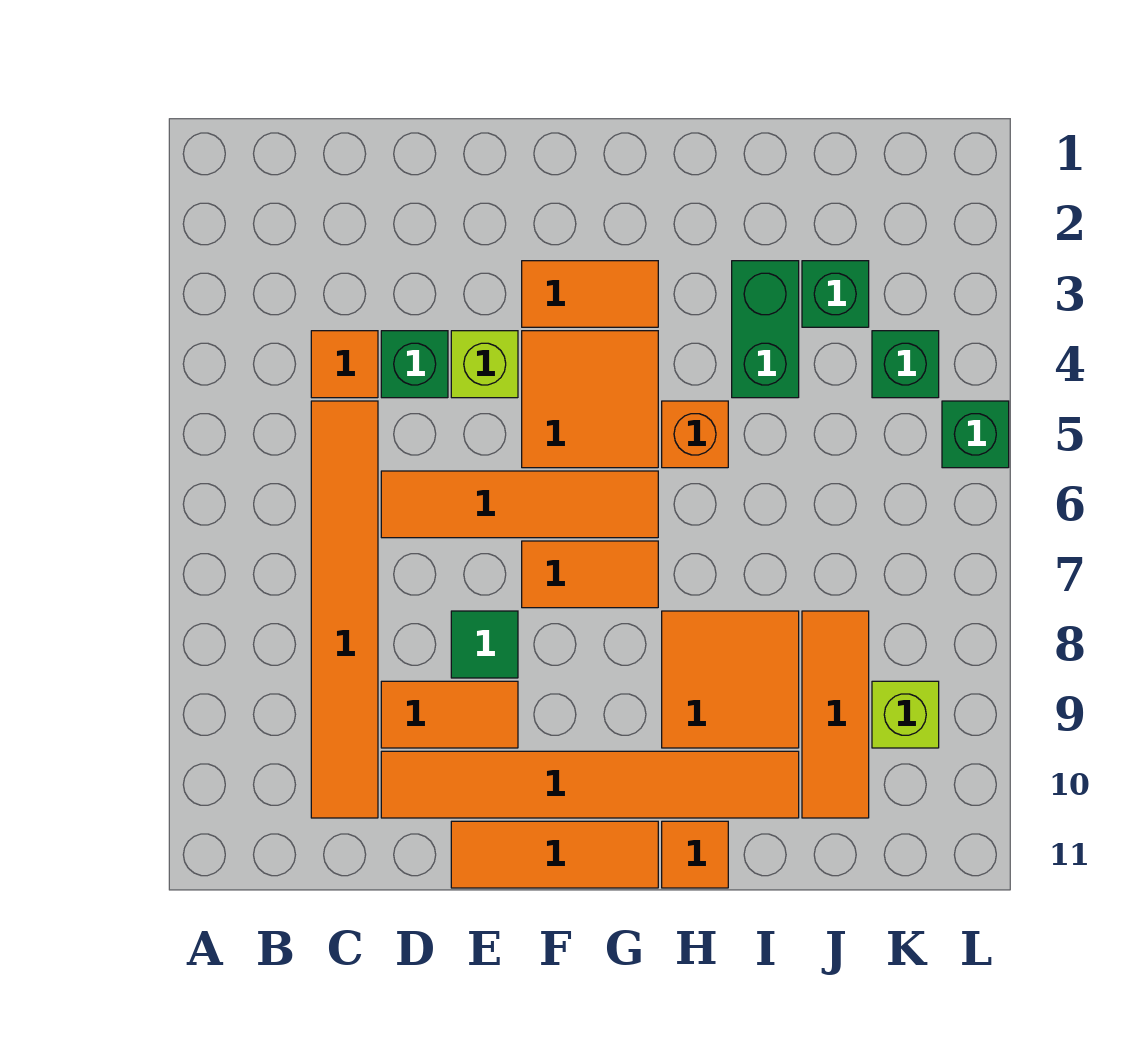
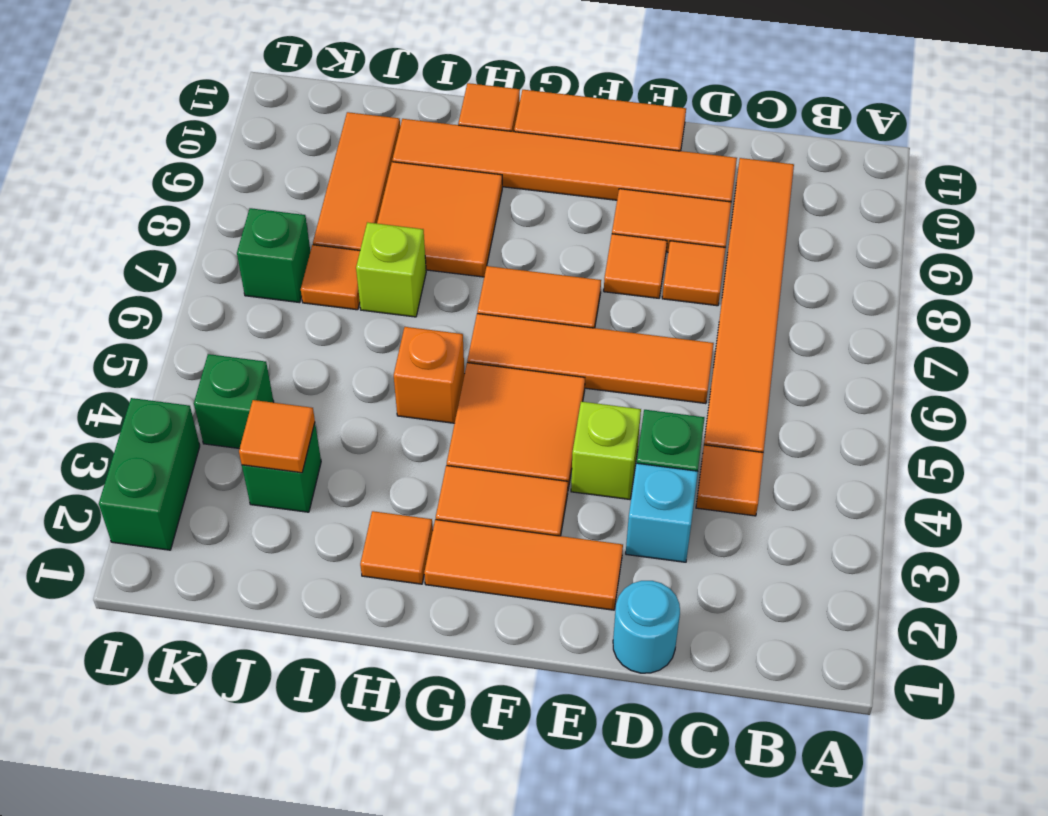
none -> cyan round brick D1 level 1
none -> cyan brick D3 level 1
none -> orange tile D8 level 1
none -> orange tile E2:G2 level 1
green tile E8 level 1 -> orange tile E8 level 1
none -> orange tile H2 level 1
green brick I3:I4 level 1 -> green brick L2:L3 level 1
none -> orange tile J3 level 2
none -> orange tile J7 level 1
lime brick K9 level 1 -> lime brick I7 level 1
green brick L5 level 1 -> green brick K7 level 1

